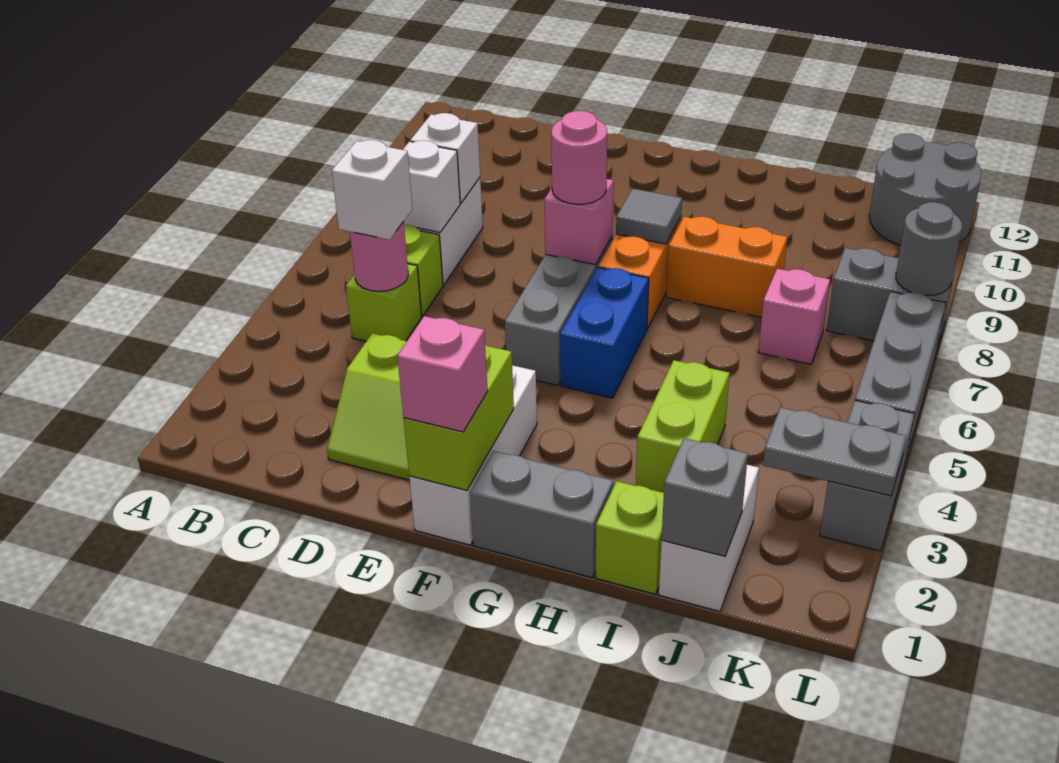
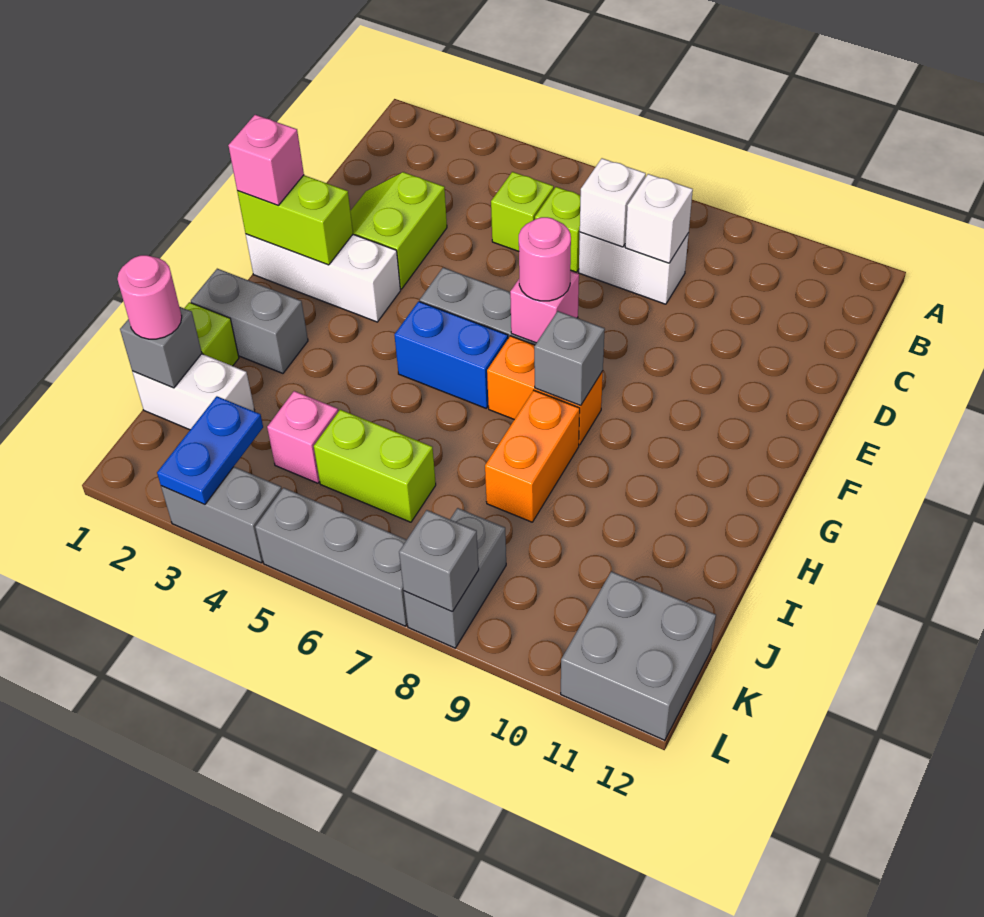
pink round brick C5 level 2 -> pink round brick J1 level 3
white brick C5 level 3 -> none
grey brick G1:H1 level 1 -> grey brick H1:H2 level 1
grey tile G8 level 2 -> grey brick G8 level 2
lime brick I3:I4 level 1 -> lime brick J5:J6 level 1
pink brick J7 level 1 -> pink brick J4 level 1
grey plate K3:L3 level 2 -> blue plate K3:L3 level 2
grey round brick K11:L12 level 1 -> grey brick K11:L12 level 1
grey round brick L8 level 2 -> grey brick L8 level 2

